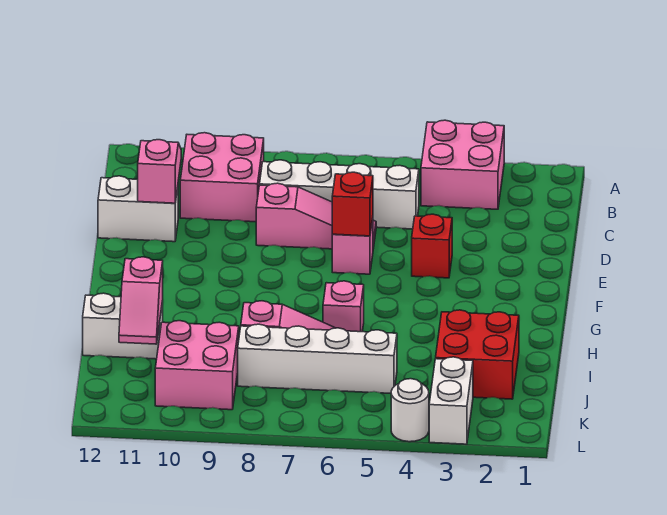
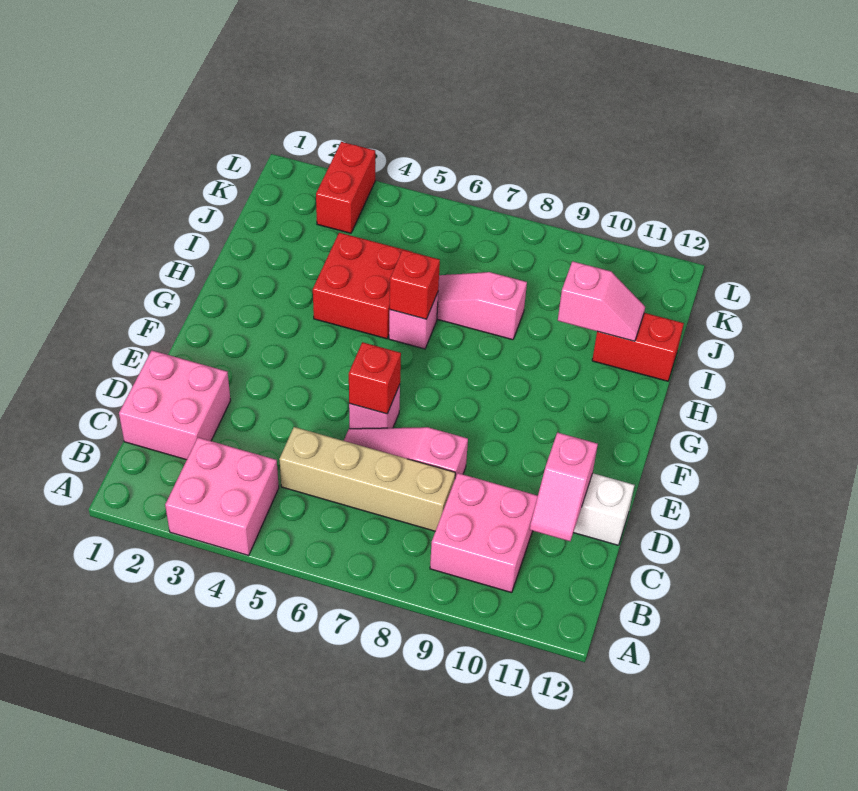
white brick C5:C8 level 1 -> tan brick C5:C8 level 1
red brick E4 level 1 -> red brick H6 level 2
red brick I2:J3 level 1 -> red brick H4:I5 level 1
white brick I11:I12 level 1 -> red brick I11:I12 level 1
pink slope I11:J11 level 2 top I -> pink slope I10:I11 level 2 top 10
white brick J5:J8 level 1 -> none
pink brick J9:K10 level 1 -> pink brick C1:D2 level 1
white brick K3:L3 level 1 -> red brick K3:L3 level 1
white round brick L4 level 1 -> none

